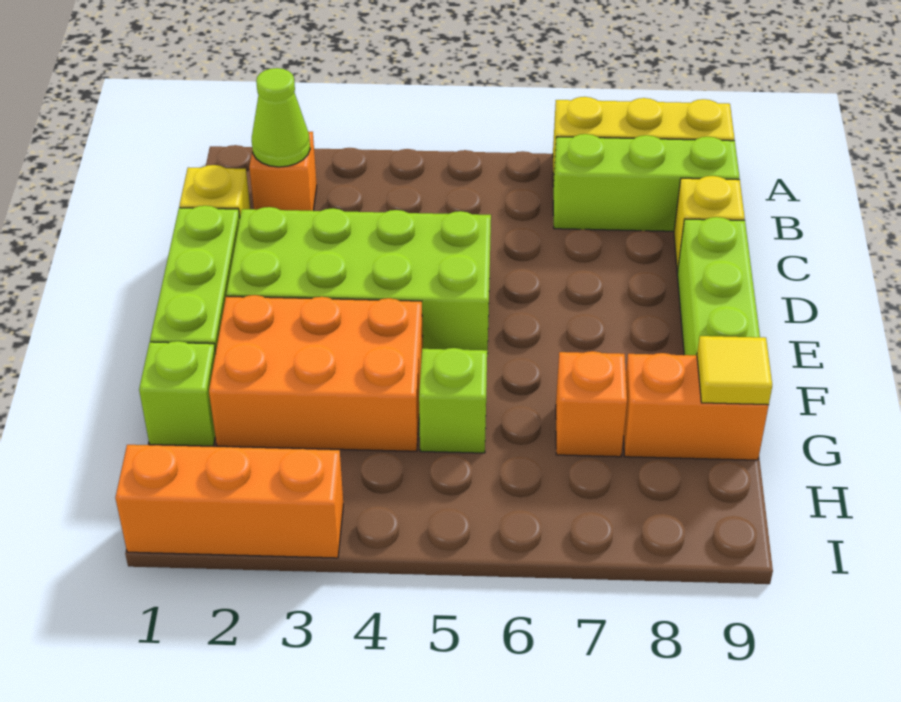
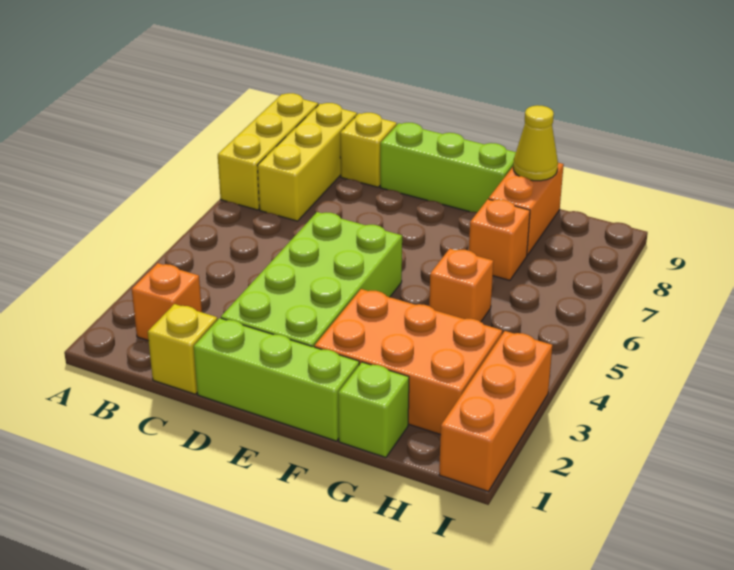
lime cone B2 level 2 -> none
lime brick B7:B9 level 1 -> yellow brick B7:B9 level 1
orange brick F2:G4 level 1 -> orange brick F2:H3 level 1
lime brick G5 level 1 -> orange brick G5 level 1
yellow tile G9 level 2 -> yellow cone G9 level 2

